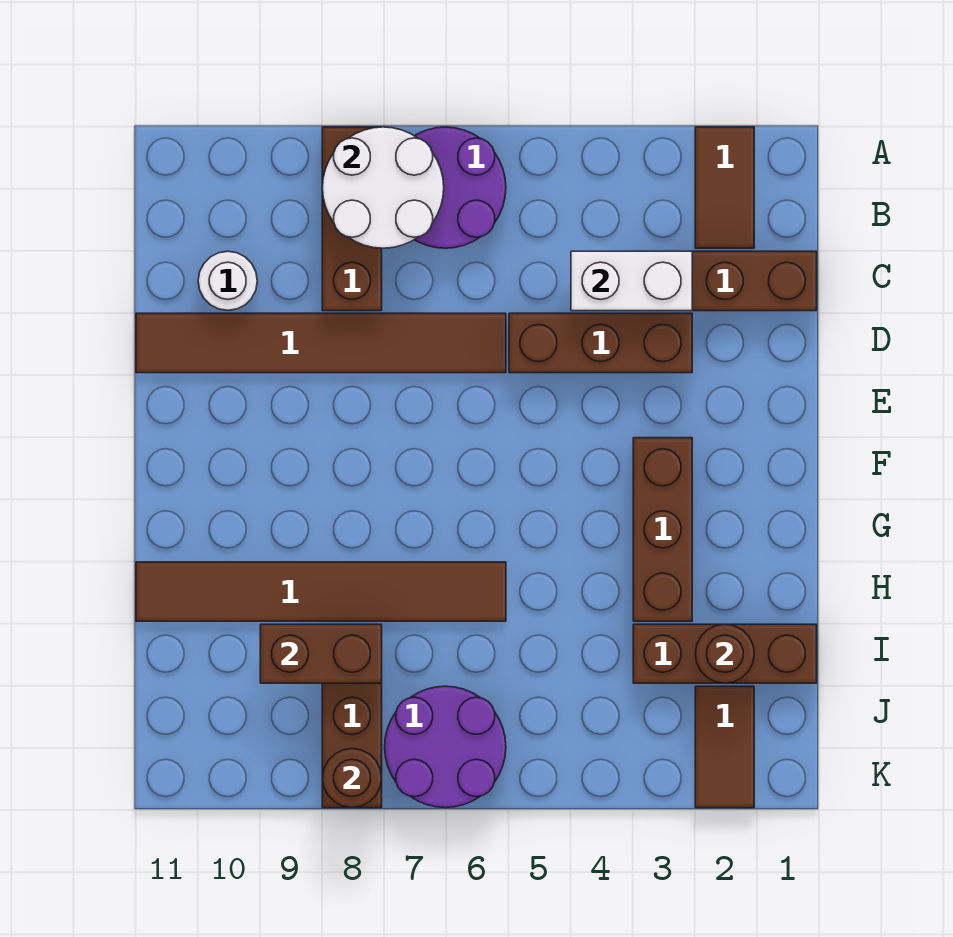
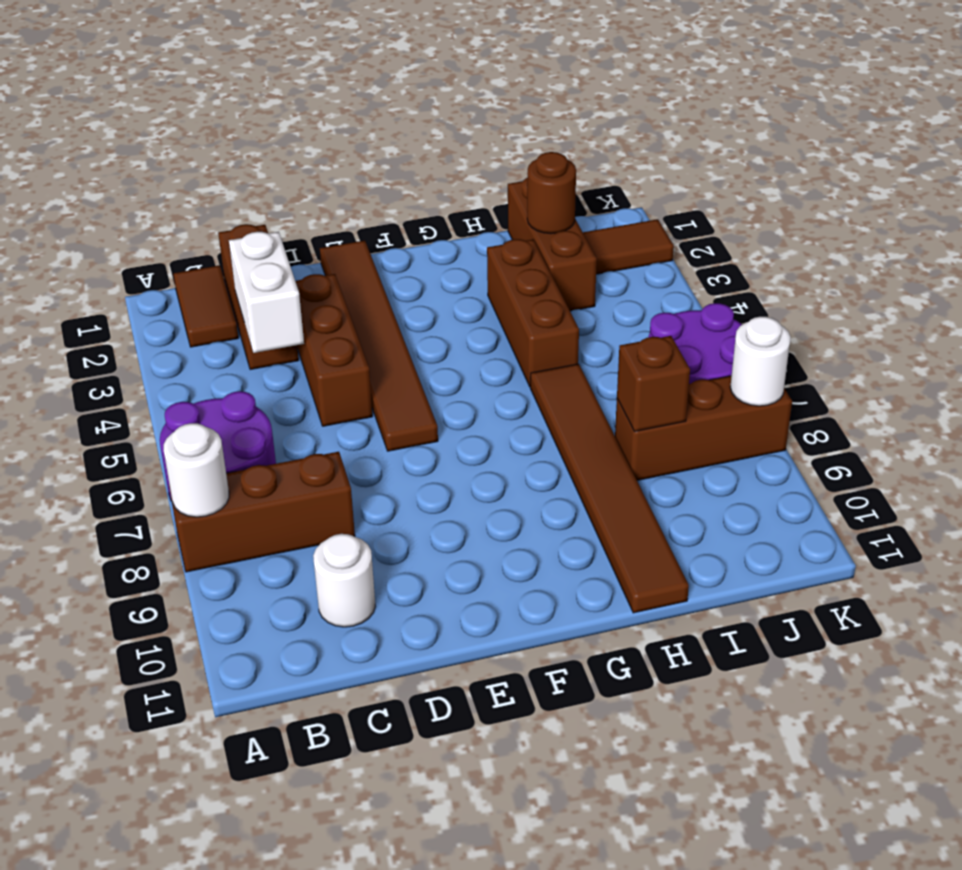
brown tile A2:B2 level 1 -> brown tile B1:B2 level 1
white round brick A7:B8 level 2 -> white round brick A8 level 2
brown tile D6:D11 level 1 -> brown tile E1:E6 level 1
brown brick F3:H3 level 1 -> brown brick H3:H5 level 1
brown brick I8:I9 level 2 -> brown brick I8 level 2
brown round brick K8 level 2 -> white round brick K8 level 2

